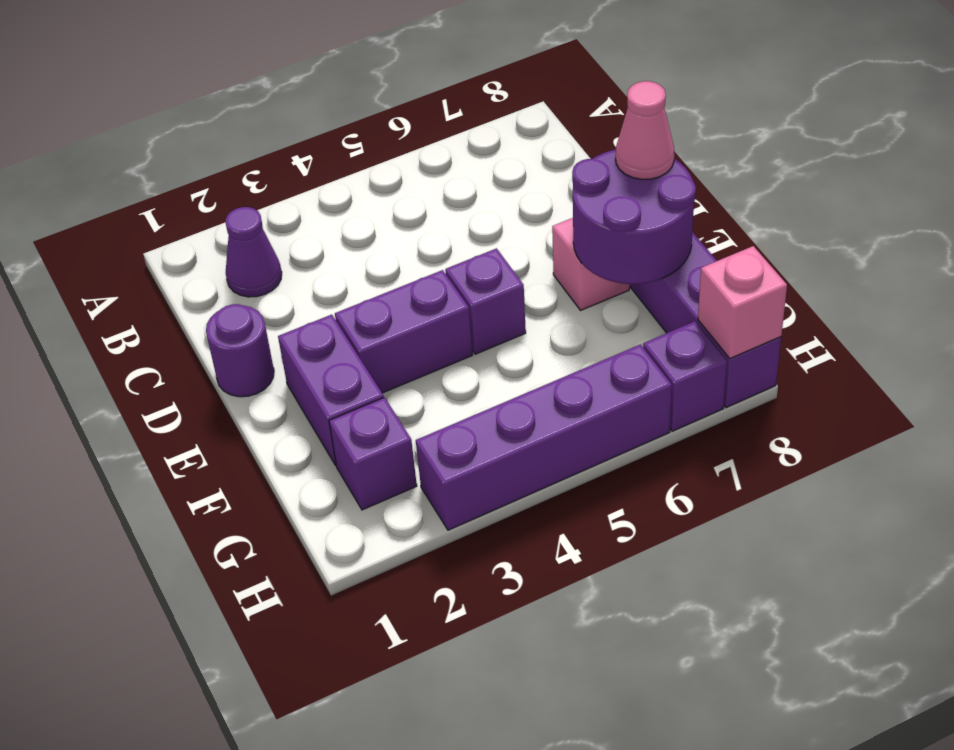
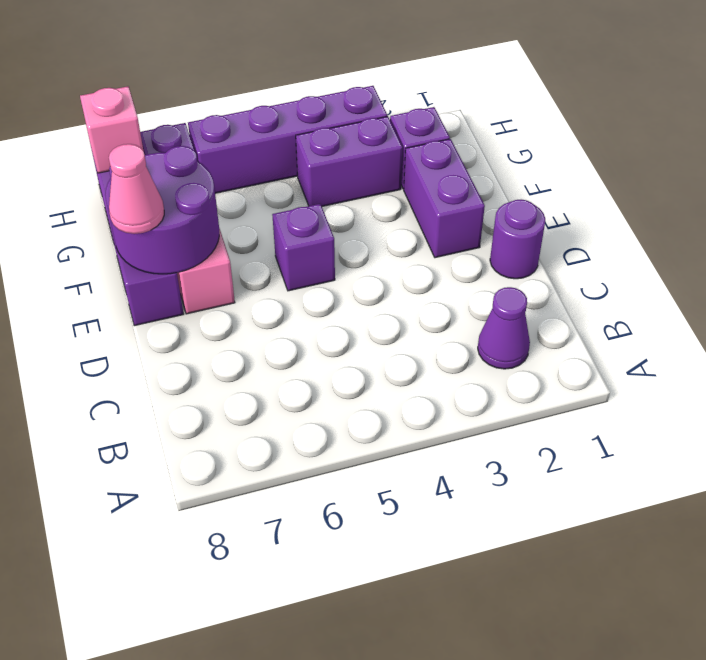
purple brick E3:E4 level 1 -> purple brick G3:G4 level 1

